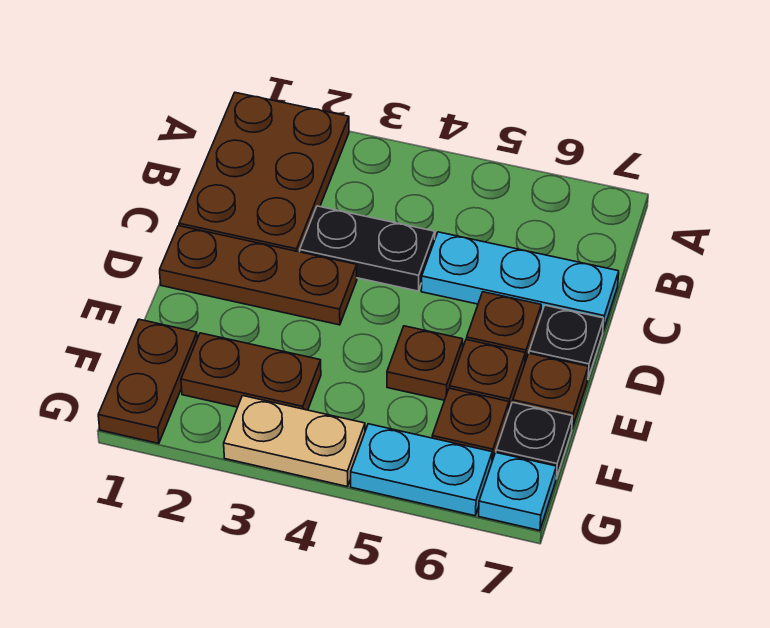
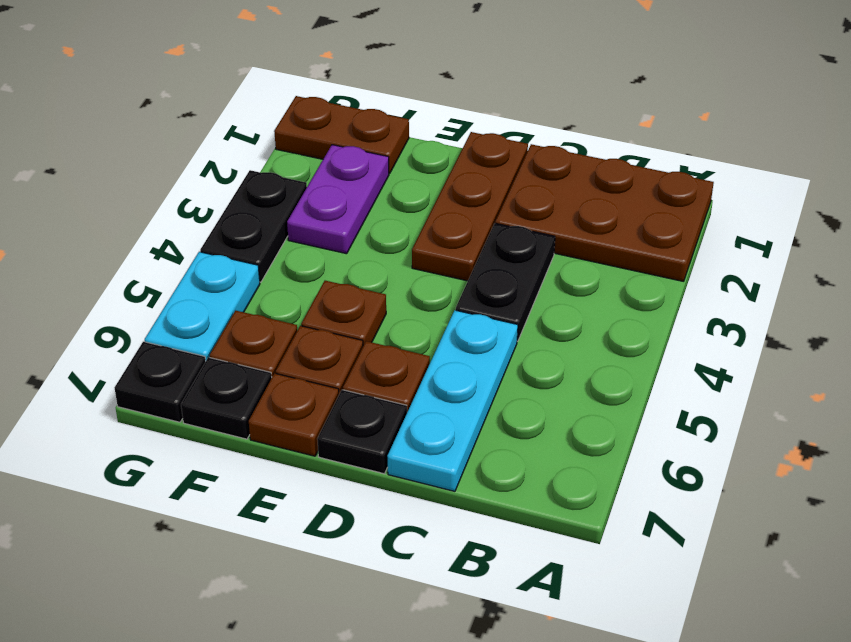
brown plate F2:F3 level 1 -> purple plate F2:F3 level 1
tan plate G3:G4 level 1 -> black plate G3:G4 level 1
cyan plate G7 level 1 -> black plate G7 level 1

